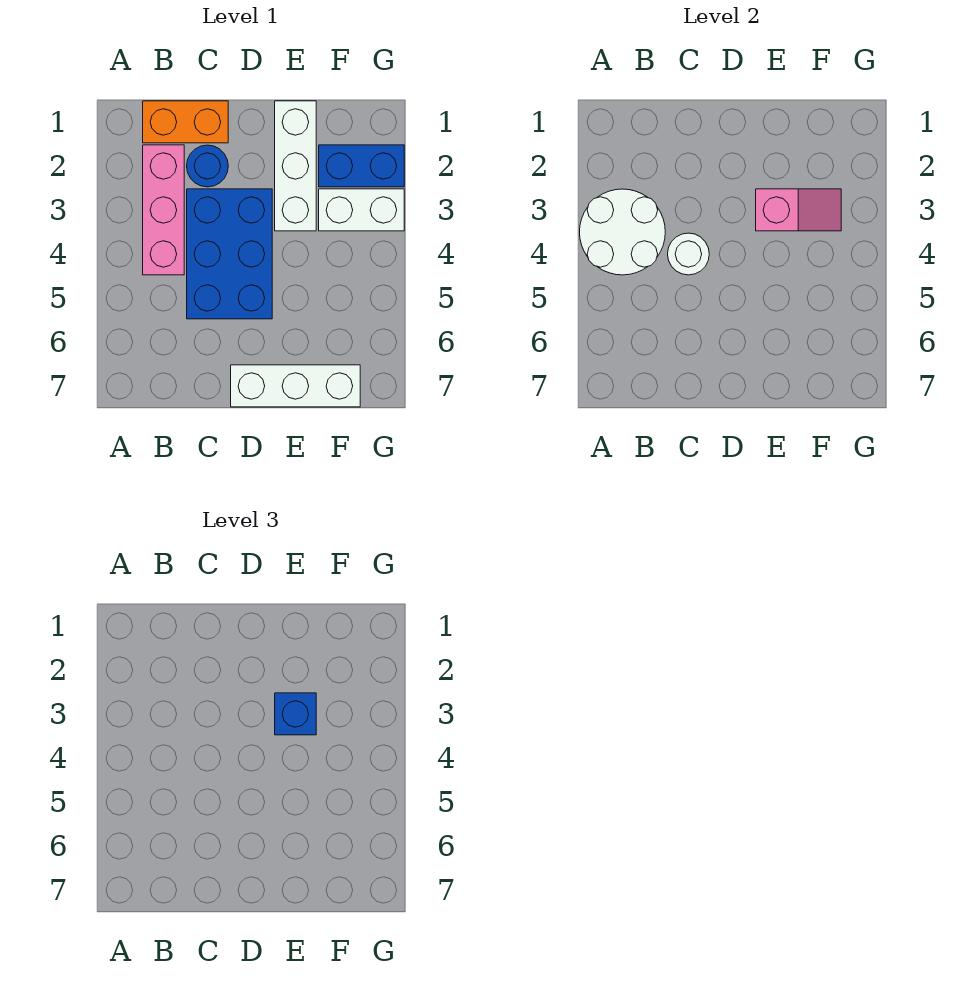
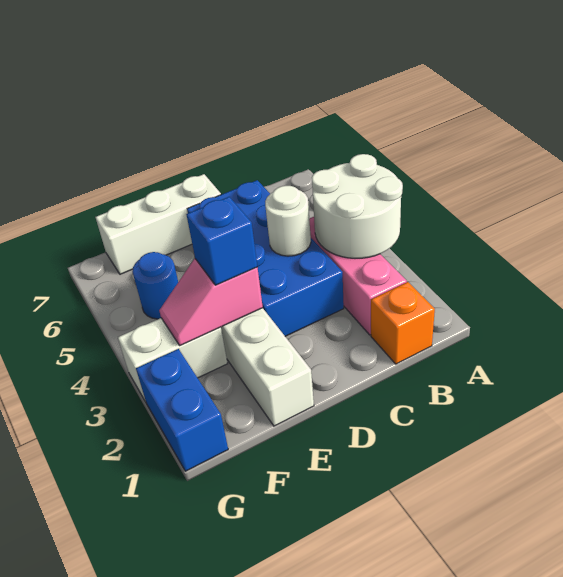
orange brick B1:C1 level 1 -> orange brick B1 level 1
blue round brick C2 level 1 -> blue round brick F5 level 1
blue brick C3:D5 level 1 -> blue brick C3:D6 level 1
blue brick F2:G2 level 1 -> blue brick G1:G2 level 1

